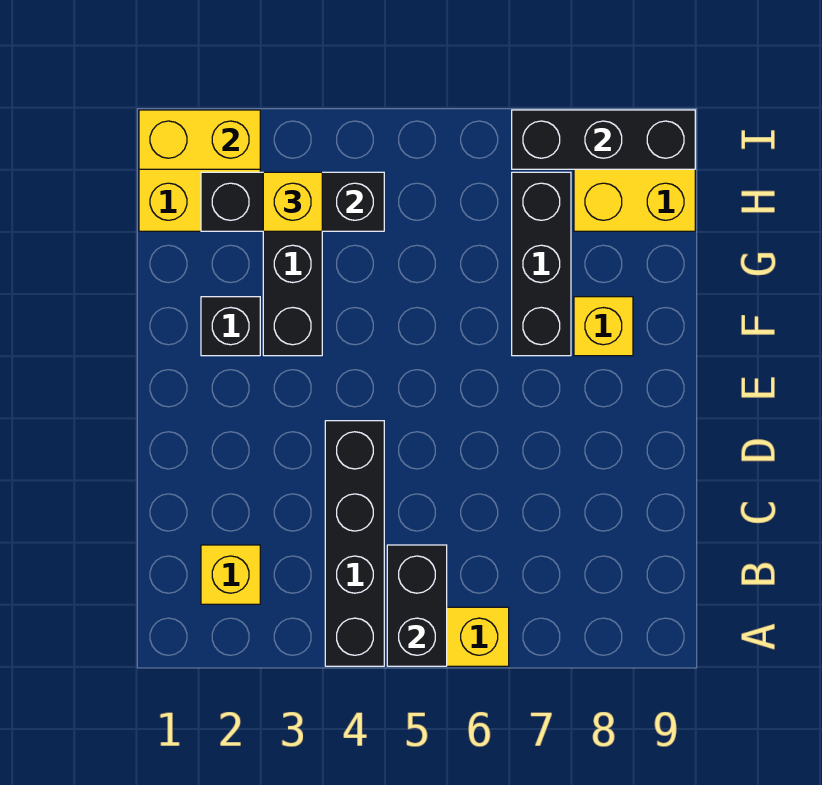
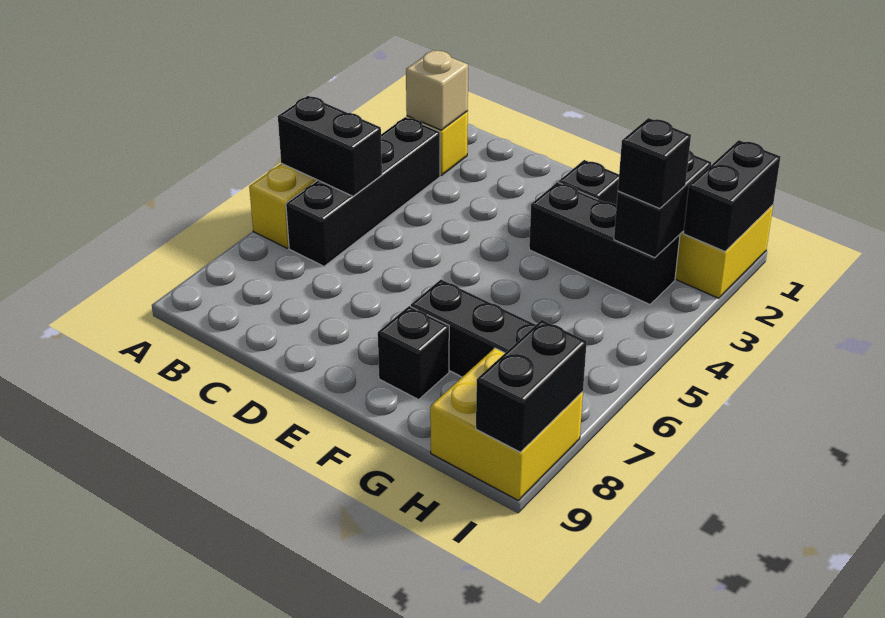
black brick A4:D4 level 1 -> black brick B3:B6 level 1
none -> tan brick B2 level 2
yellow brick F8 level 1 -> black brick F8 level 1
black brick H2:H4 level 2 -> black brick H2:H3 level 2
yellow brick H3 level 3 -> black brick H3 level 3
yellow brick I1:I2 level 2 -> black brick I1:I2 level 2
black brick I7:I9 level 2 -> black brick I8:I9 level 2

